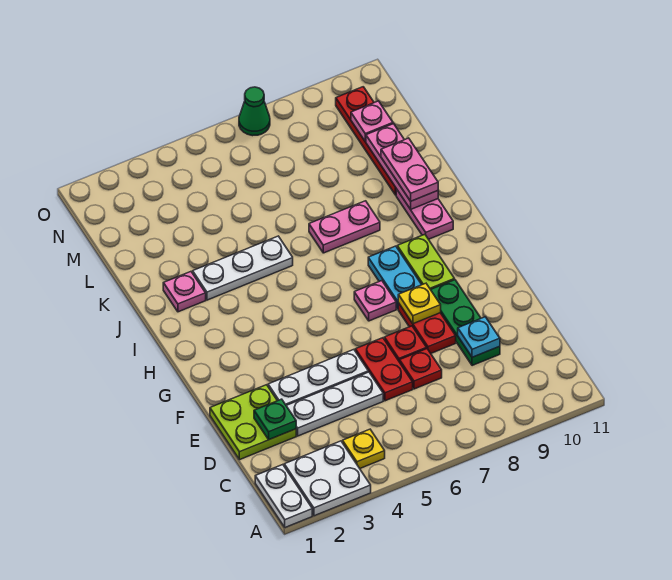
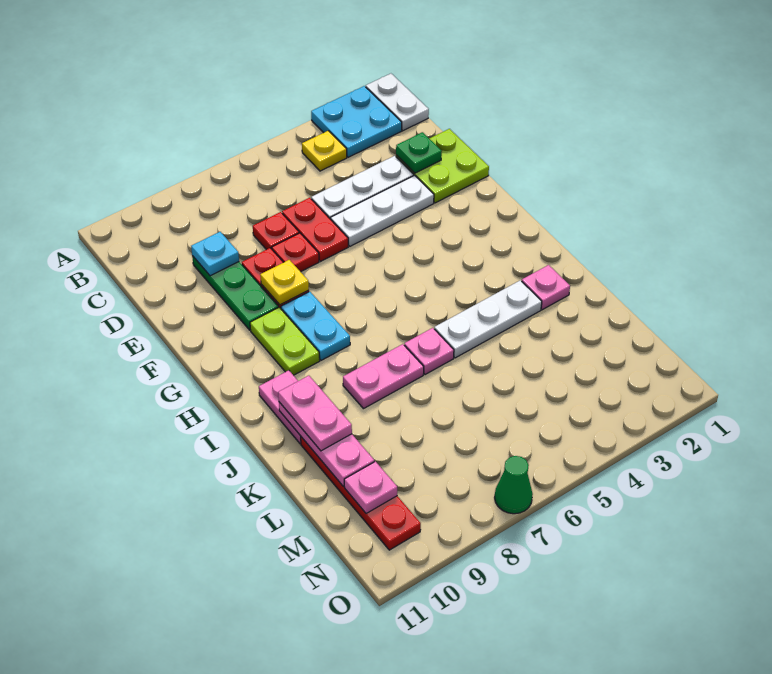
white plate A2:B3 level 1 -> cyan plate A2:B3 level 1
pink plate G7 level 1 -> pink plate J6 level 1

